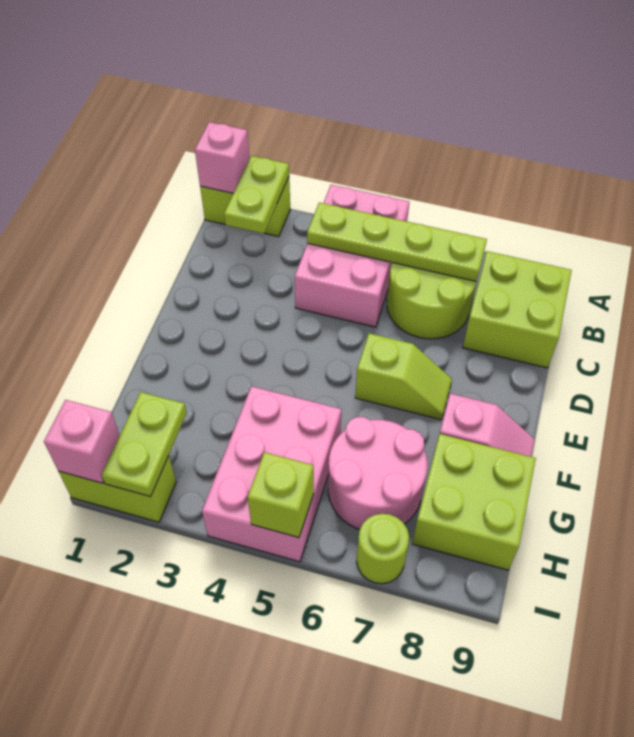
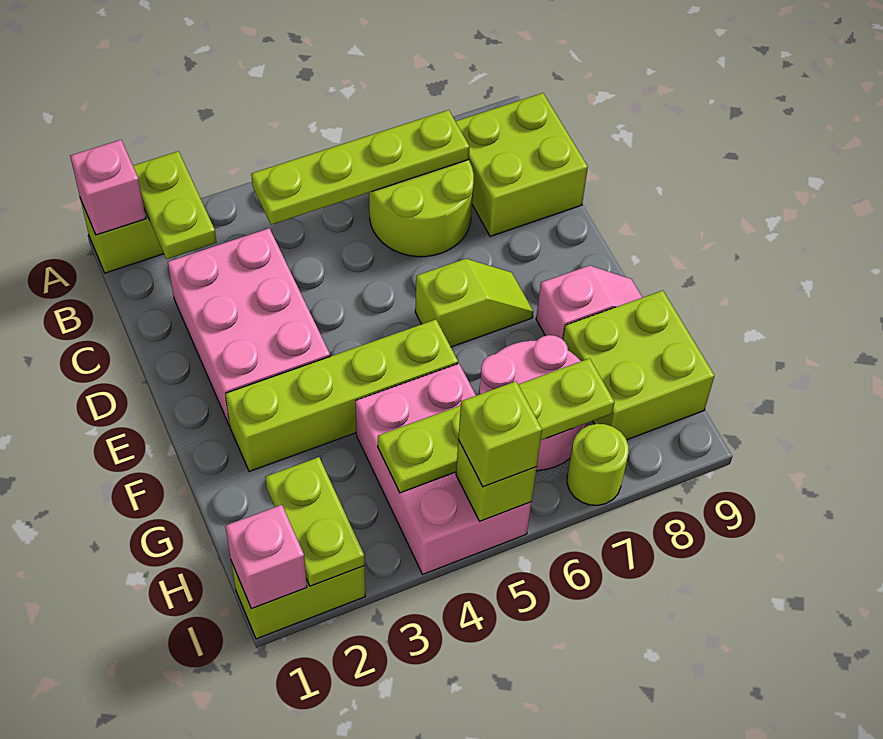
pink brick A4:C5 level 1 -> pink brick C2:E3 level 1
none -> lime brick F2:F5 level 1
none -> lime plate H4:H7 level 2
none -> lime brick I5 level 3

